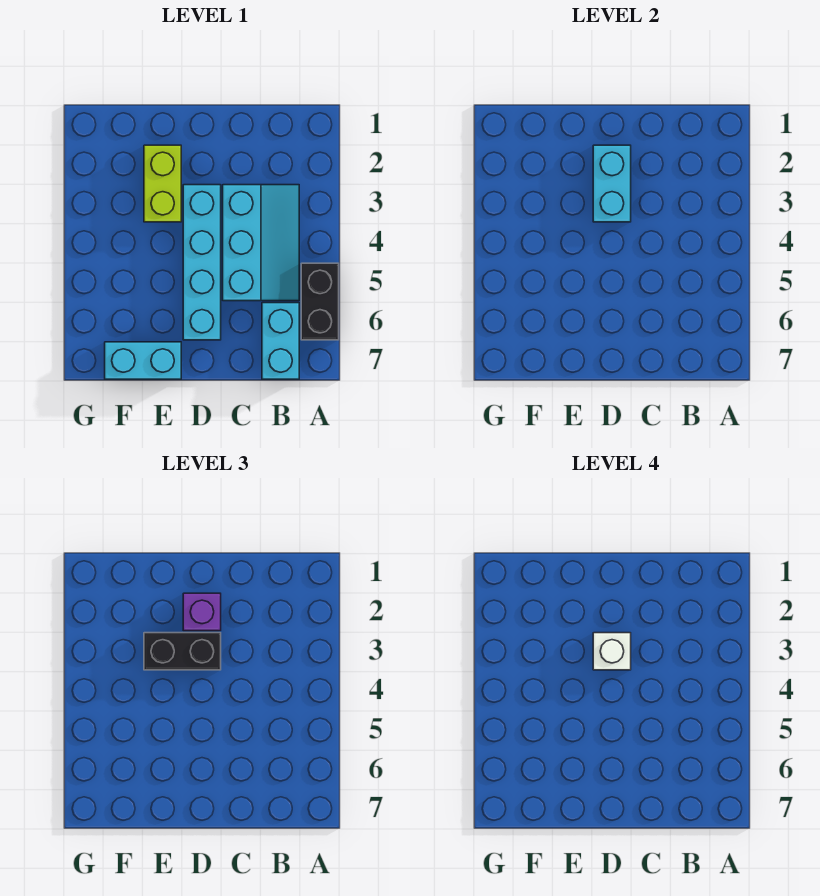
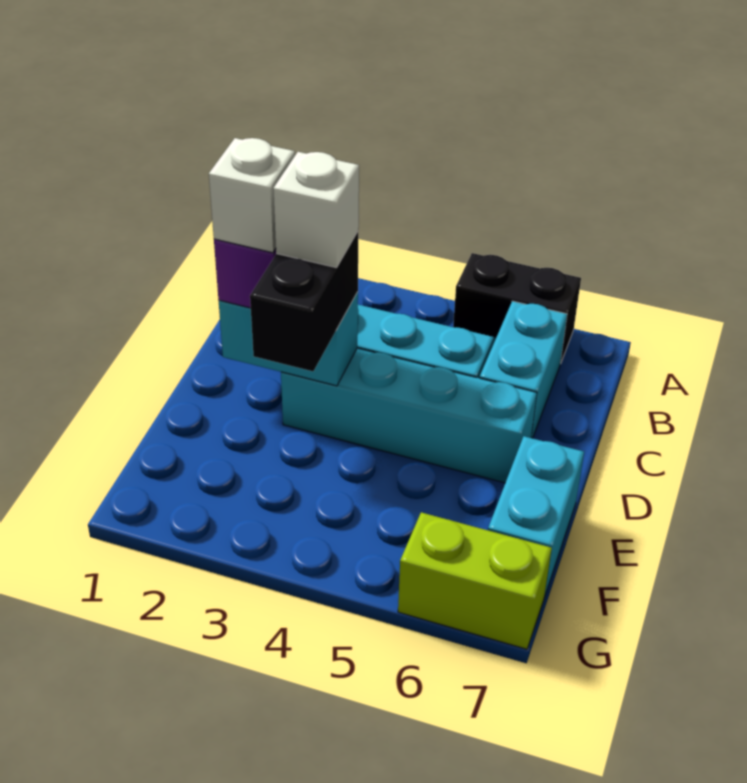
cyan brick B6:B7 level 1 -> cyan brick B6:C6 level 1
none -> white brick D2 level 4
lime brick E2:E3 level 1 -> lime brick G6:G7 level 1

